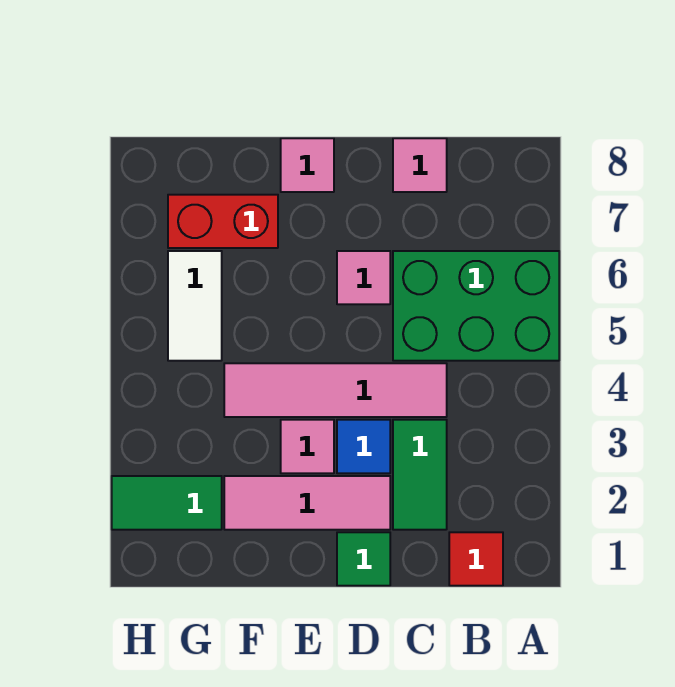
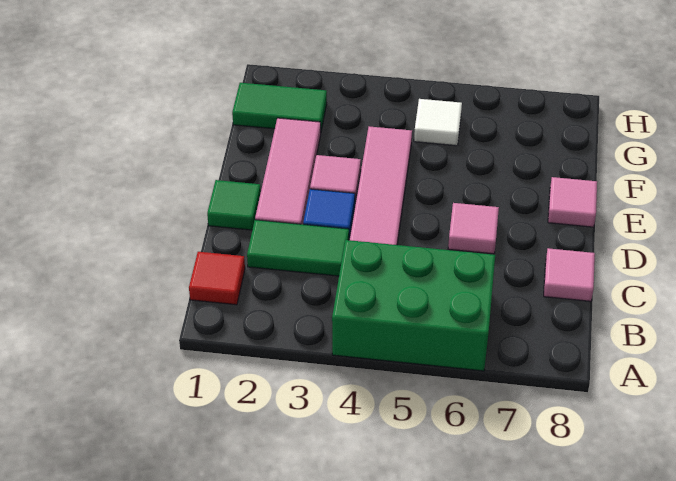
green brick A5:C6 level 1 -> green brick A4:B6 level 1
red brick F7:G7 level 1 -> none
green tile G2:H2 level 1 -> green tile G1:G2 level 1
white tile G5:G6 level 1 -> white tile G5 level 1

